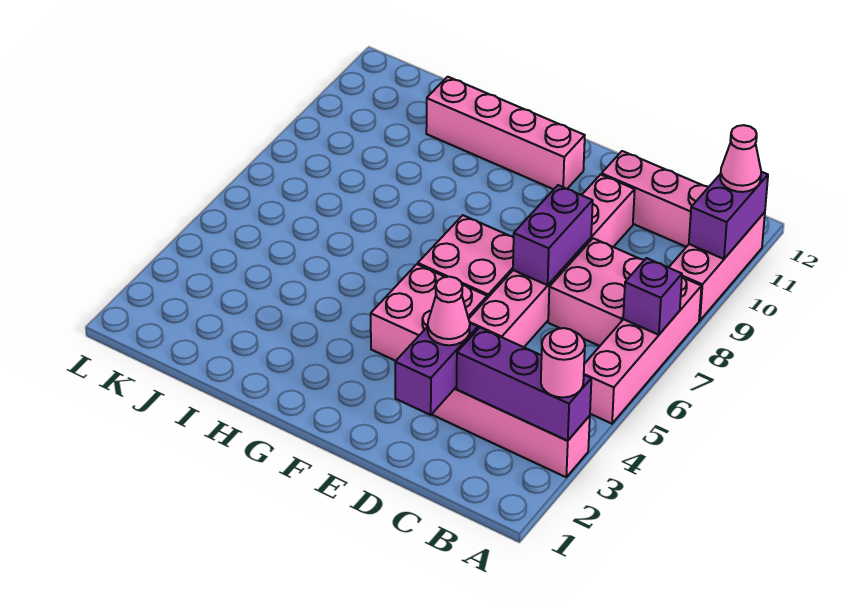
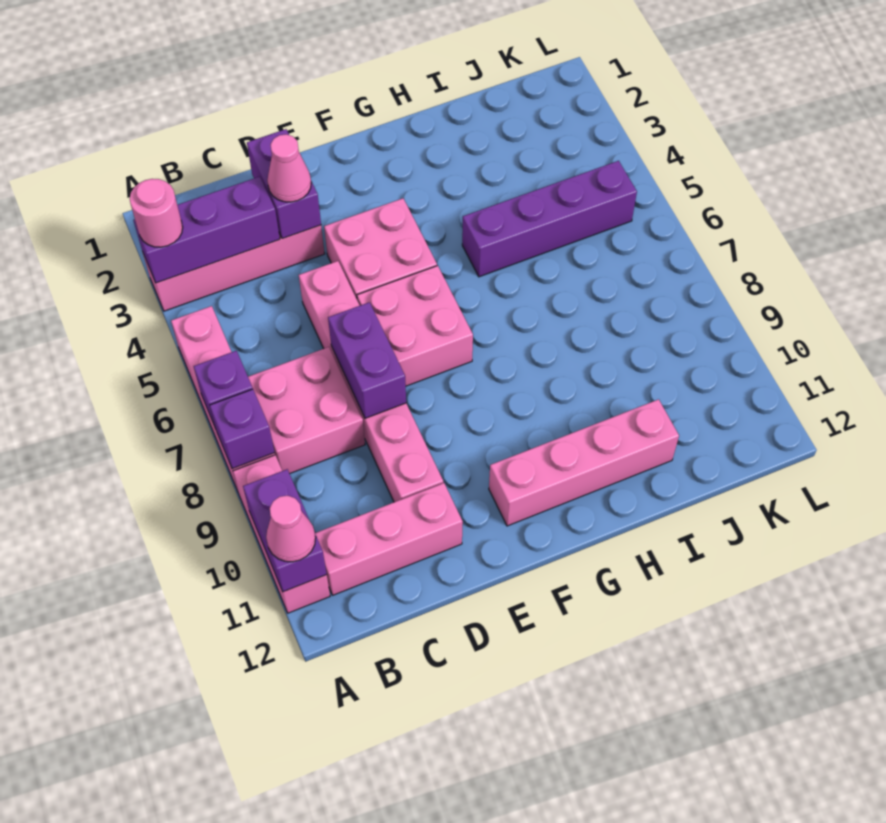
none -> purple brick A8 level 2
none -> purple brick H5:K5 level 1

